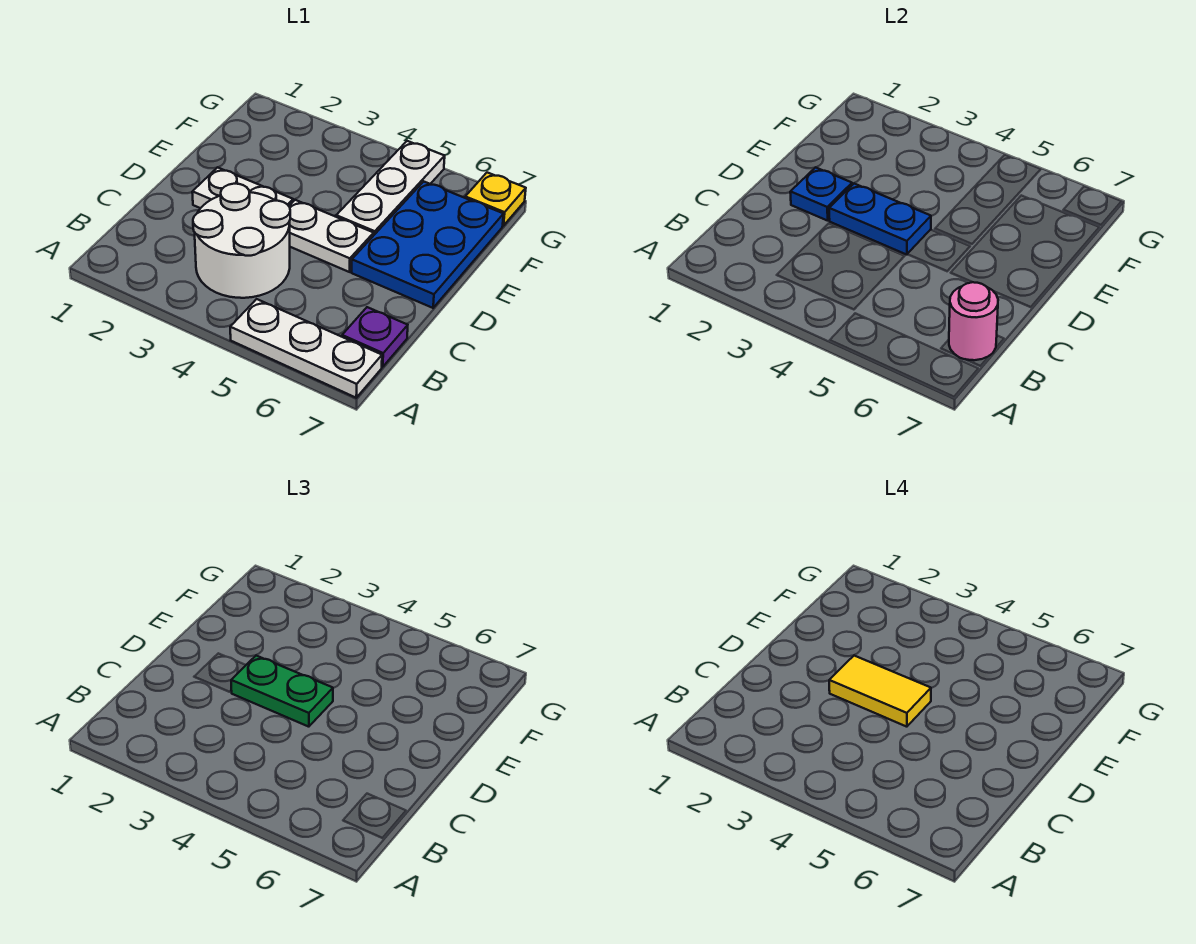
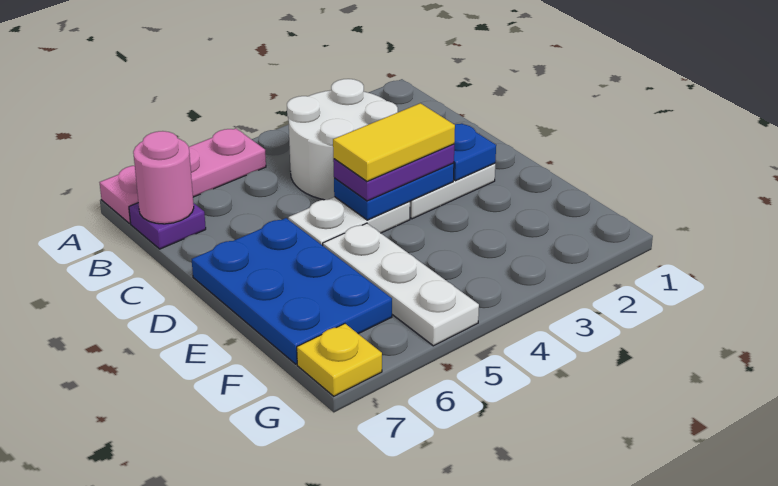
white plate A5:A7 level 1 -> pink plate A5:A7 level 1
green plate D3:D4 level 3 -> purple plate D3:D4 level 3

